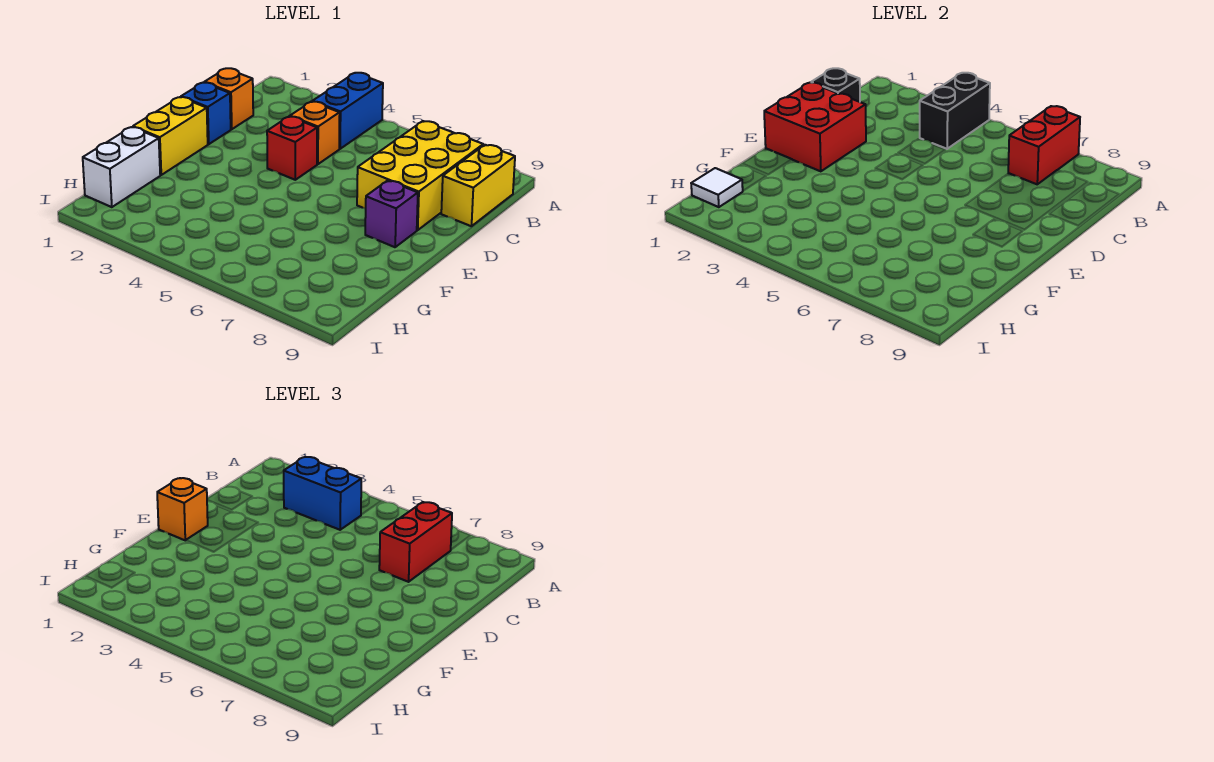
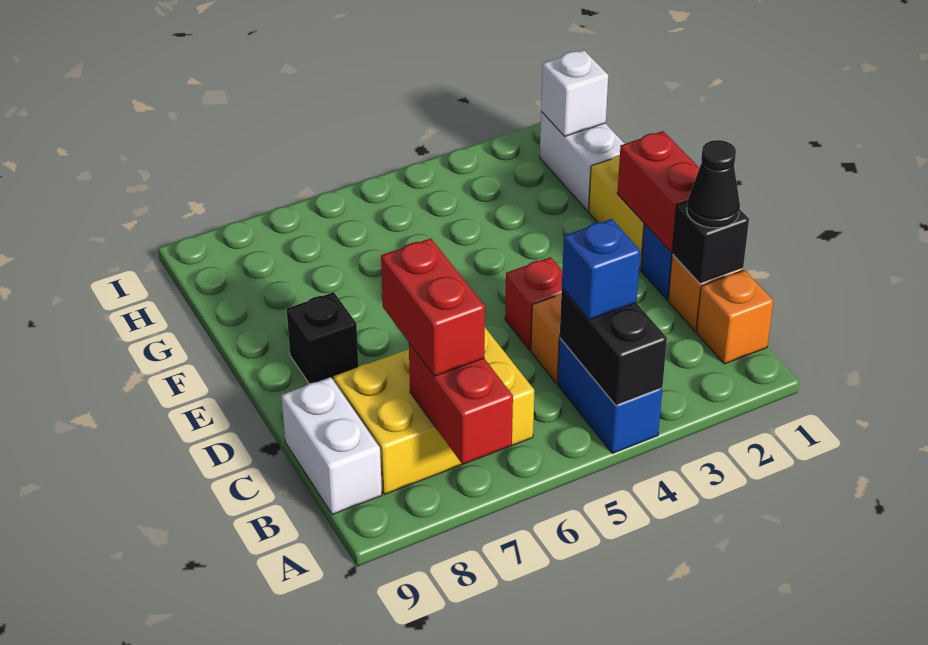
blue brick B3:B4 level 3 -> blue brick B4 level 3
yellow brick B7:D8 level 1 -> yellow brick B6:C8 level 1
yellow brick B9:C9 level 1 -> white brick B9:C9 level 1
none -> black cone C1 level 3
red brick D1:E2 level 2 -> red brick D1:E1 level 2
orange brick E1 level 3 -> orange brick B1 level 1
purple brick E8 level 1 -> black brick E8 level 1
white tile H1 level 2 -> white brick H1 level 2

